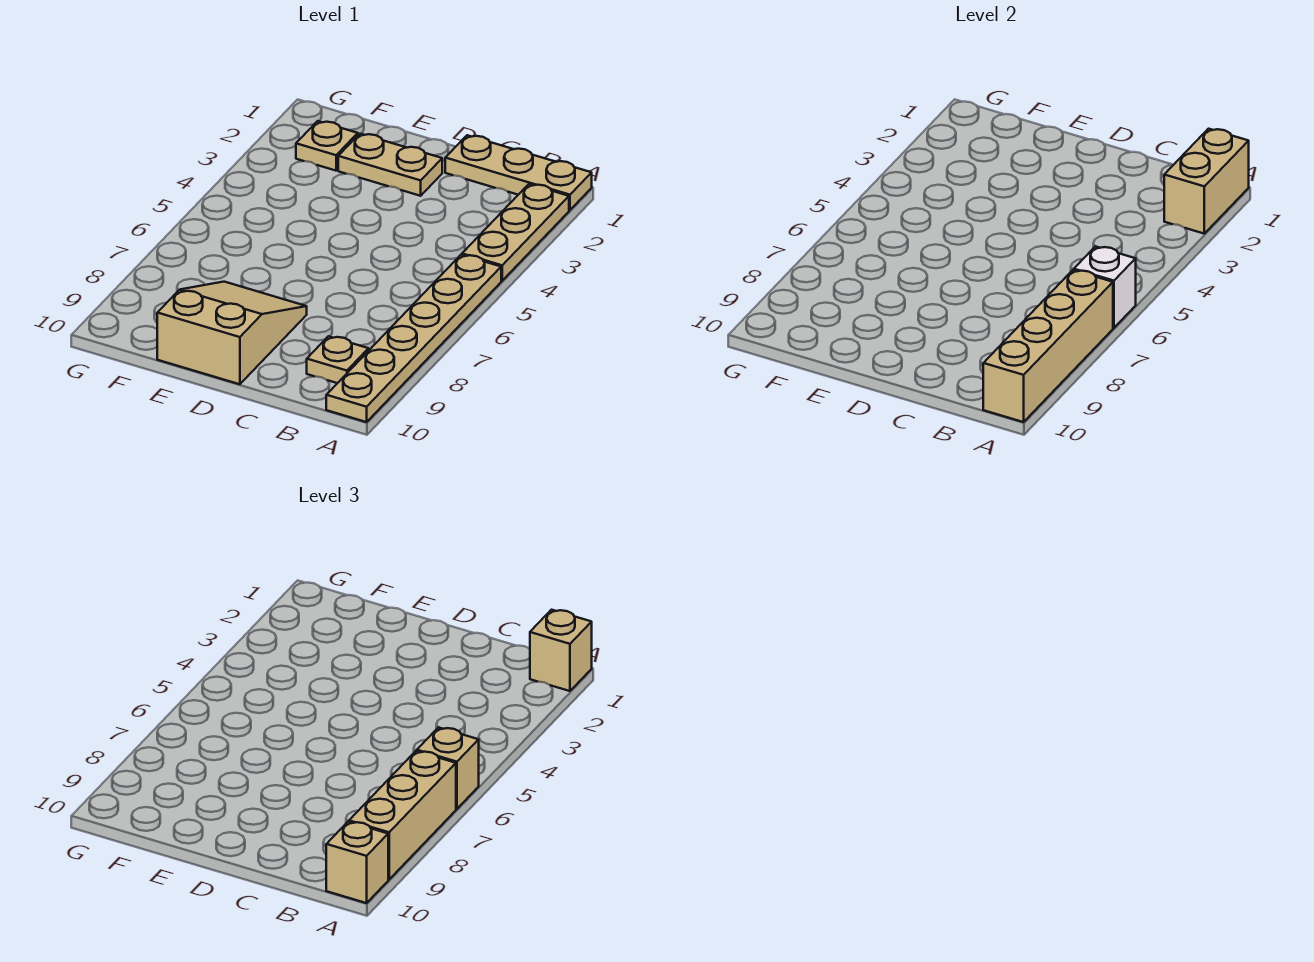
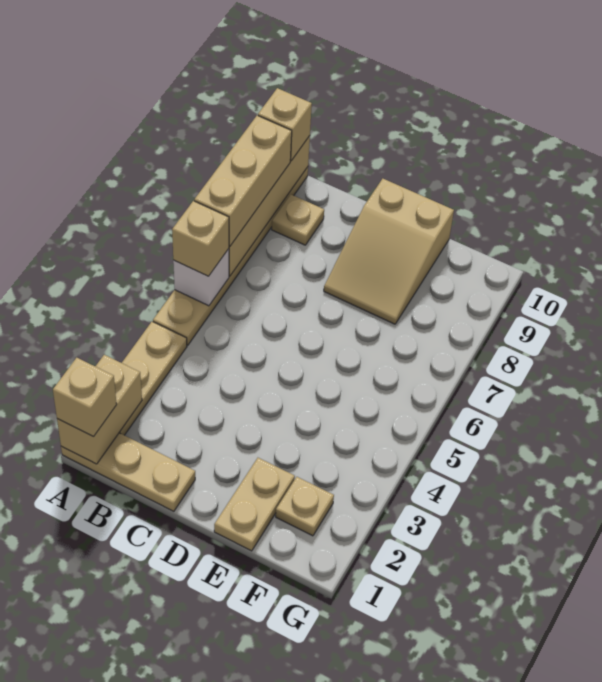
tan plate D2:E2 level 1 -> tan plate E1:E2 level 1

